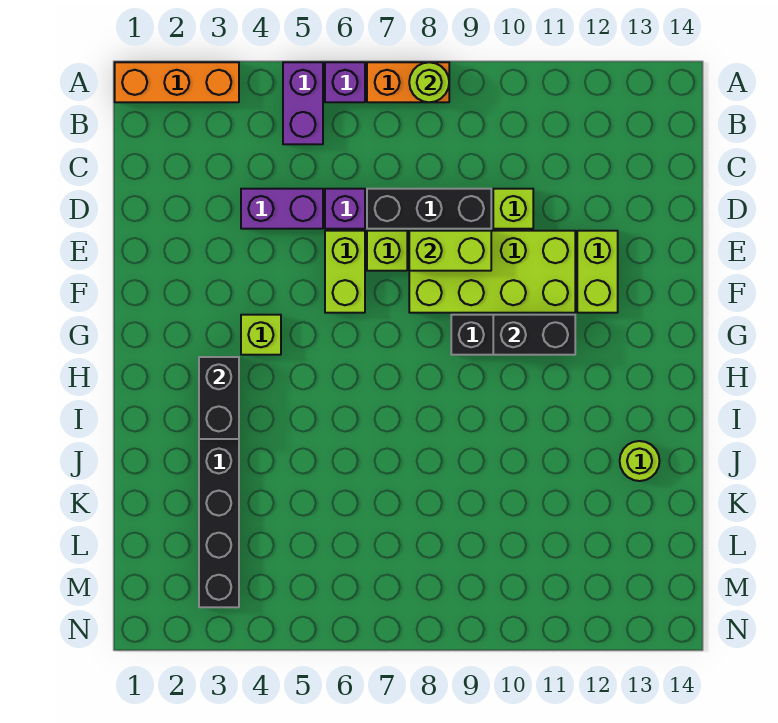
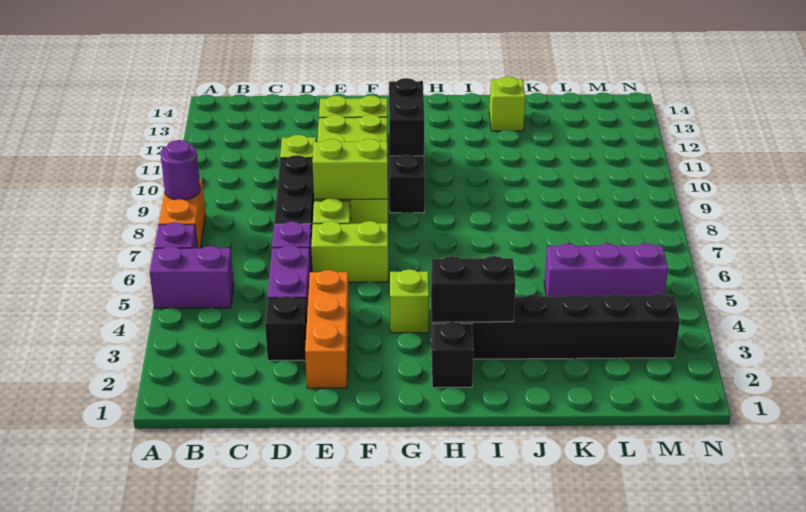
orange brick A1:A3 level 1 -> orange brick E2:E4 level 1
lime round brick A8 level 2 -> purple round brick A8 level 2
none -> black brick D3 level 1
lime brick E8:E9 level 2 -> lime brick E8:F8 level 2
none -> black brick H2 level 1
lime round brick J13 level 1 -> lime brick J13 level 1
none -> purple brick K5:M5 level 1

